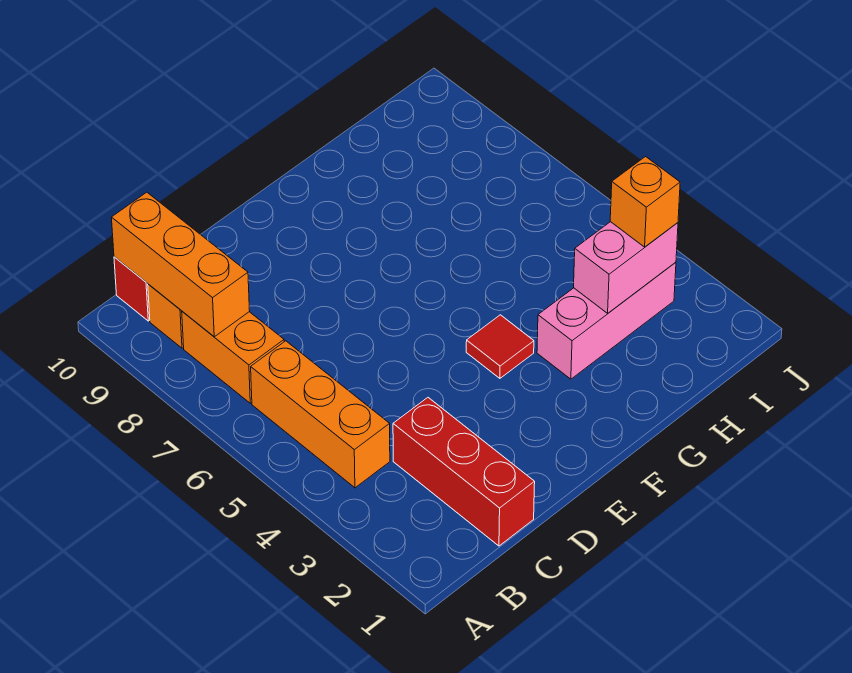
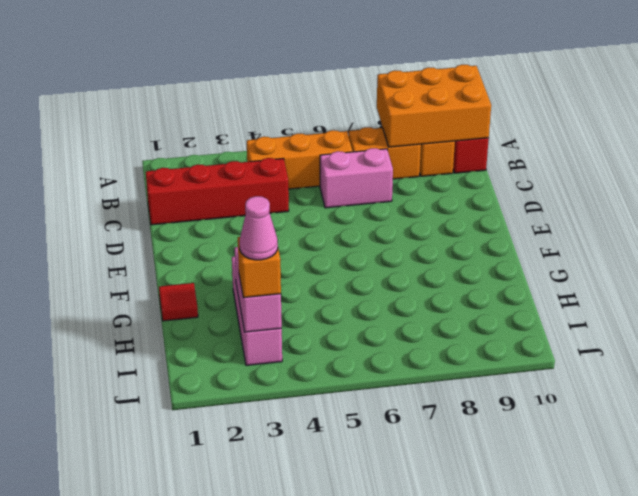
orange brick B8:B10 level 2 -> orange brick A8:B10 level 2
red brick C1:C3 level 1 -> red brick C1:C4 level 1
none -> pink brick C6:C7 level 1
red tile F4 level 1 -> red tile G1 level 1
none -> pink cone I3 level 4

